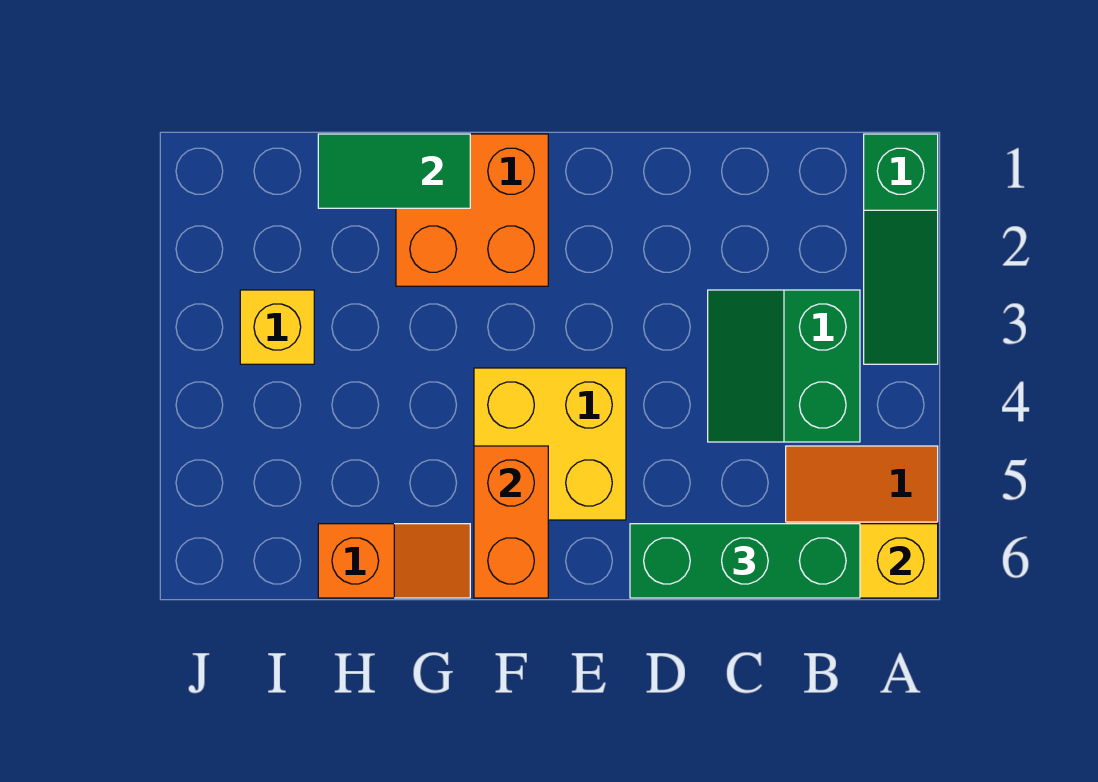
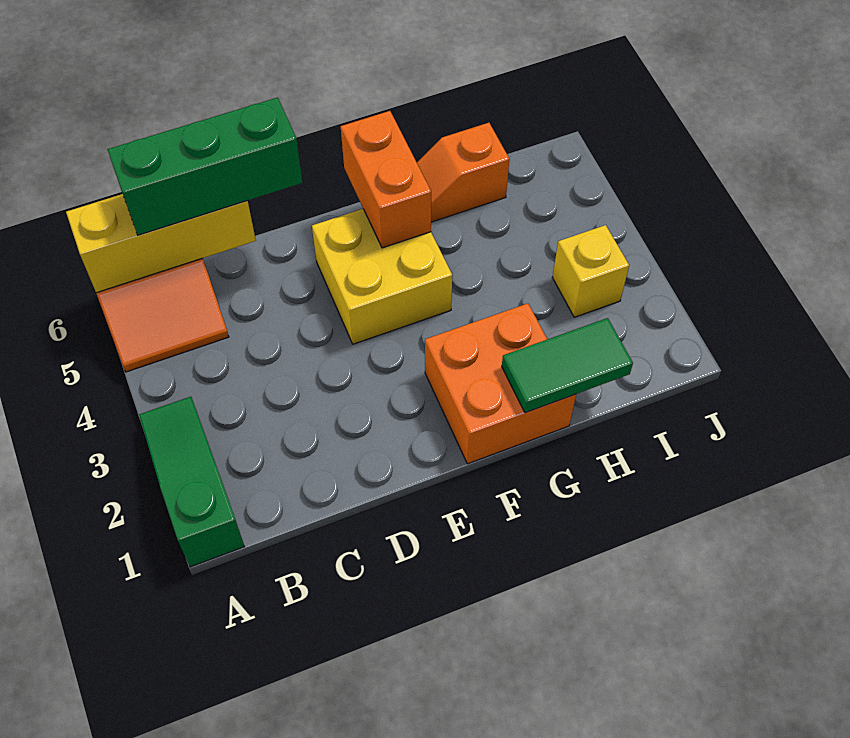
green slope B3:C4 level 1 top B -> none

